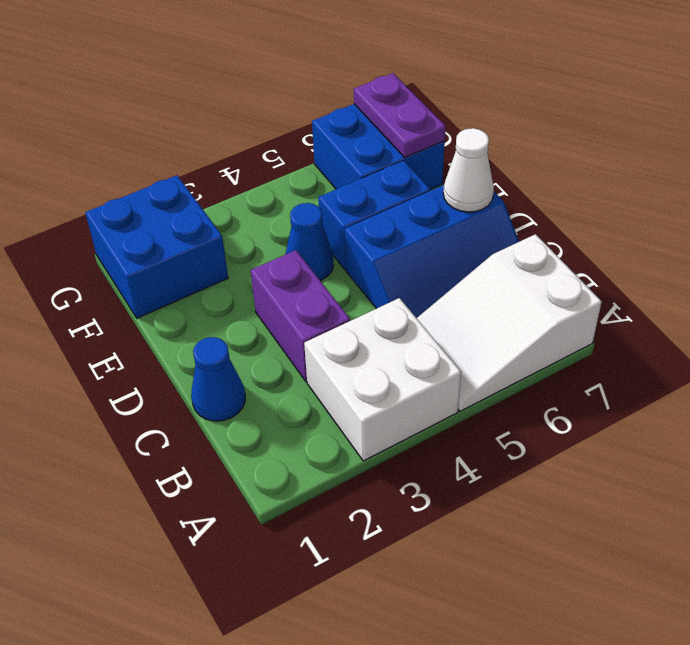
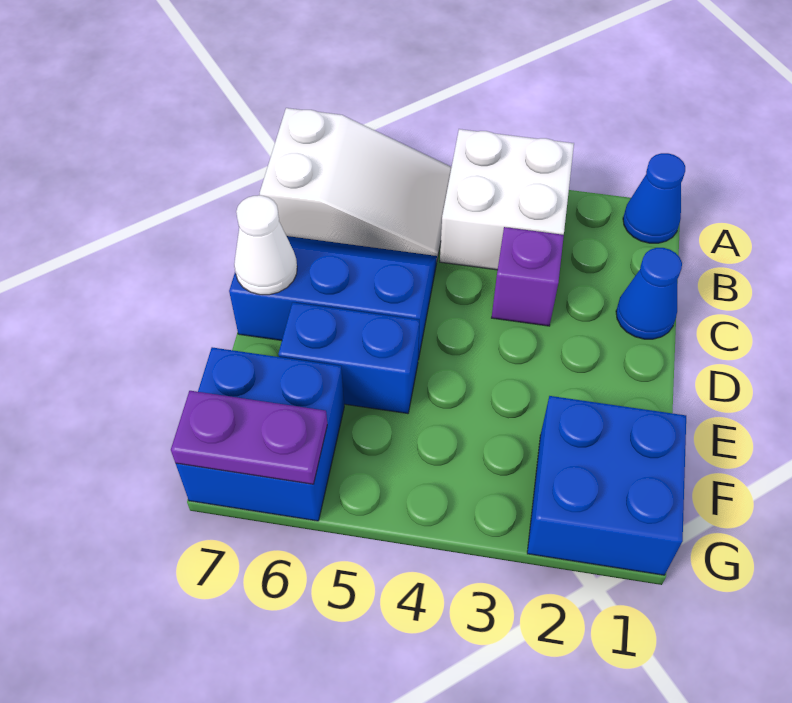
purple brick C3:D3 level 1 -> purple brick C3 level 1
blue cone E4 level 1 -> blue cone A1 level 1
purple plate F7:G7 level 2 -> purple plate G6:G7 level 2

